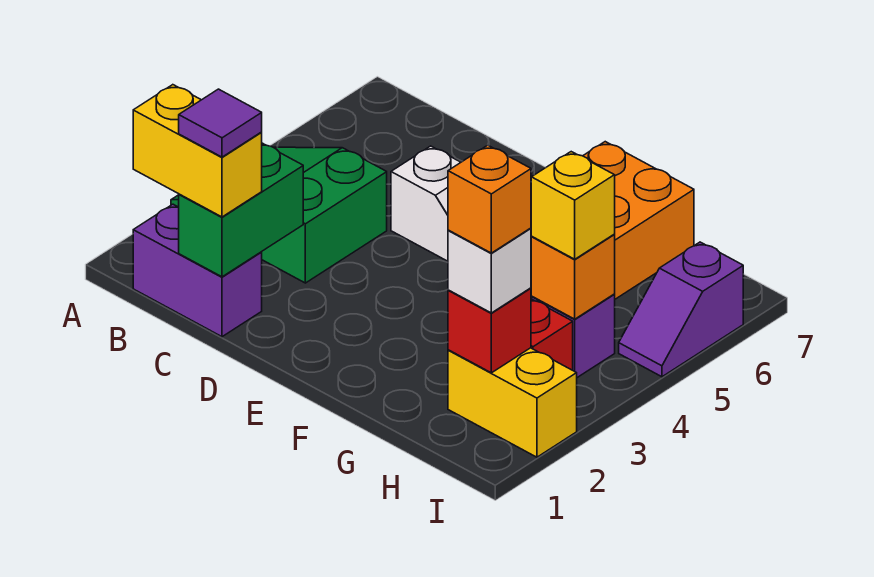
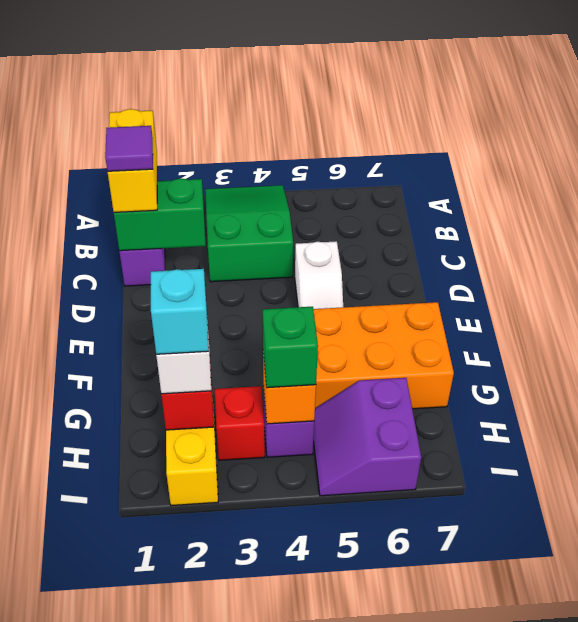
orange brick H2 level 4 -> cyan brick H2 level 4
yellow brick H4 level 3 -> green brick H4 level 3
purple slope I5:I6 level 1 top 6 -> purple slope H5:I6 level 1 top 6

